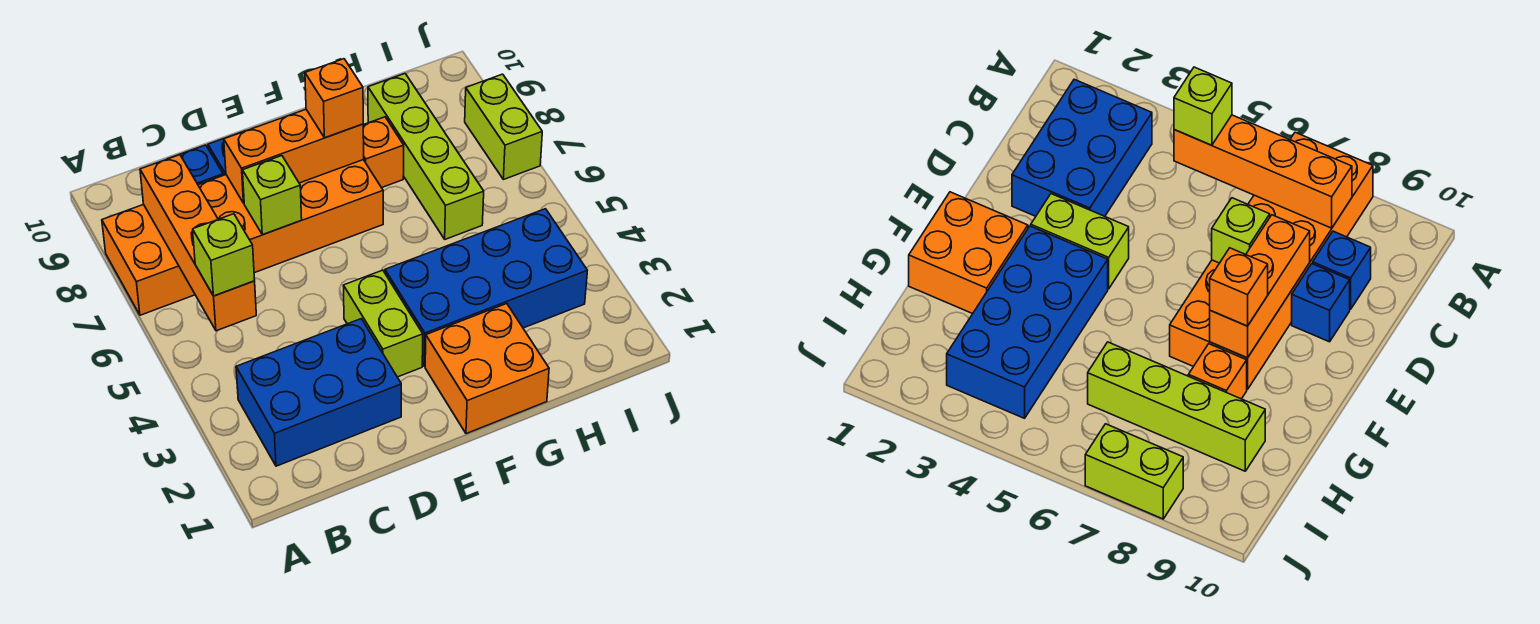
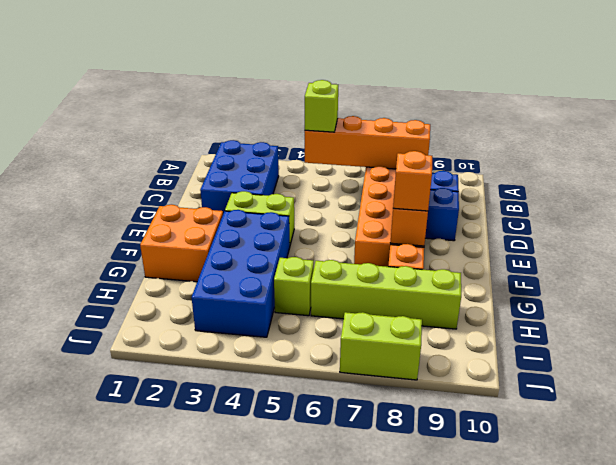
lime brick D7 level 2 -> lime brick H5 level 1

